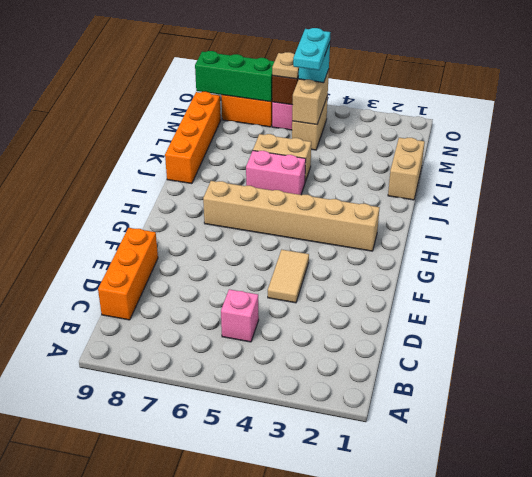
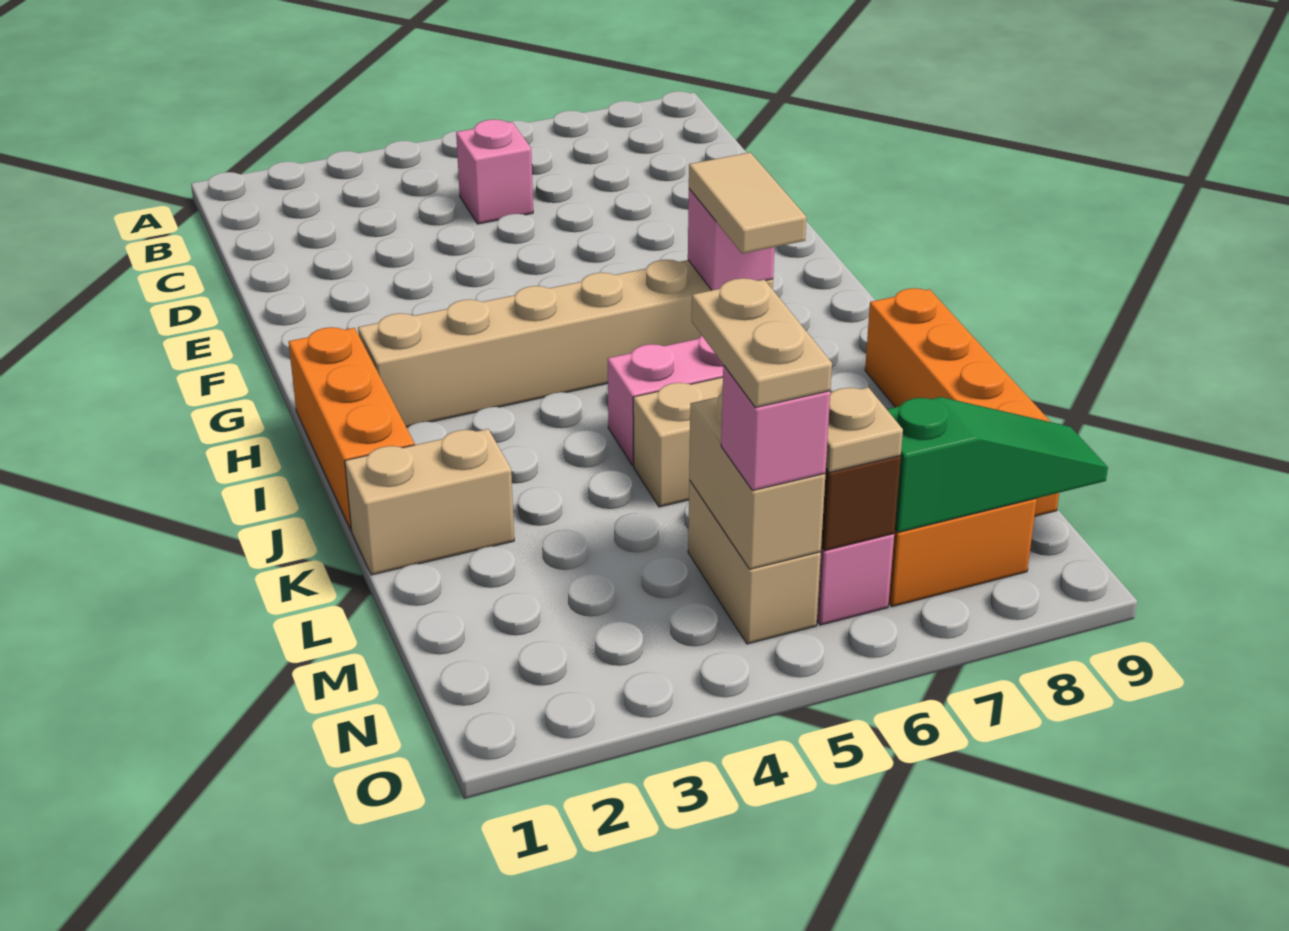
orange brick C9:E9 level 1 -> orange brick H1:J1 level 1
tan tile E4:F4 level 1 -> tan tile H7:I7 level 3
none -> pink brick H7 level 2
tan brick K1:L1 level 1 -> tan brick K1:K2 level 1
cyan plate M5:N5 level 4 -> tan plate M5:N5 level 4
cyan brick N5 level 3 -> pink brick N5 level 3
green brick N7:N9 level 2 -> green slope N7:N9 level 2 top 7

